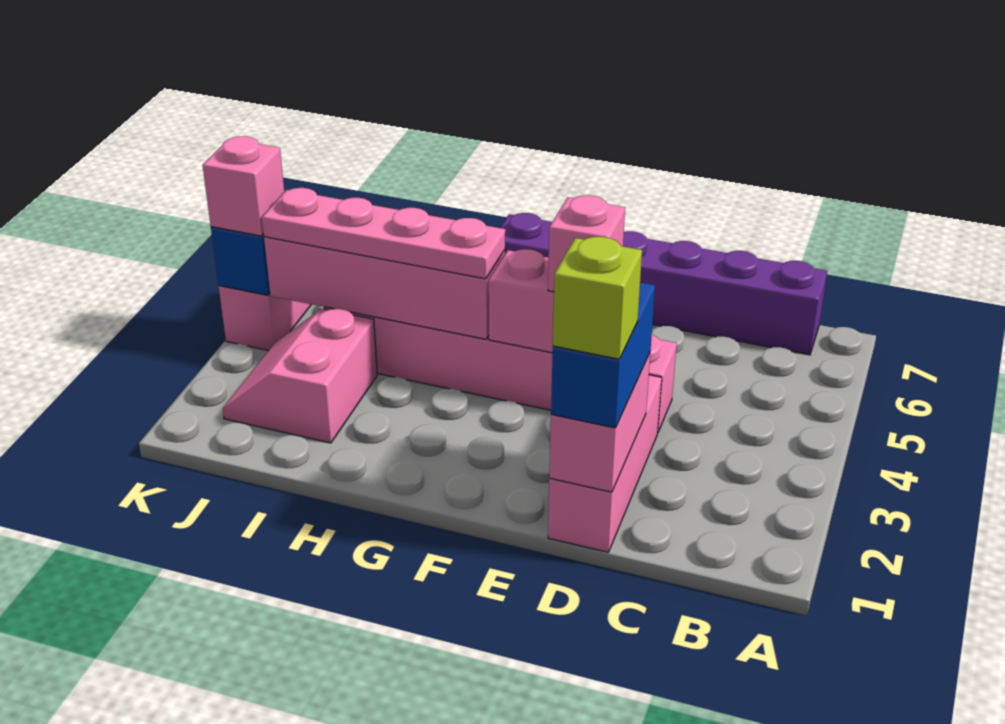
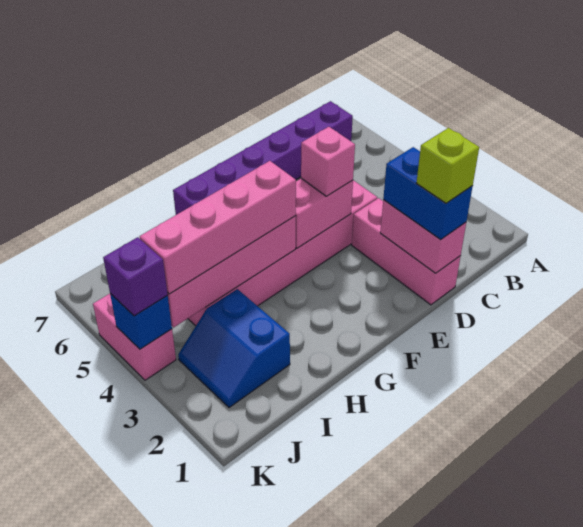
pink plate G4:J4 level 3 -> pink brick G4:J4 level 3
pink slope I2:J3 level 1 top I -> blue slope I2:J3 level 1 top I
pink brick K4 level 3 -> purple brick K4 level 3

